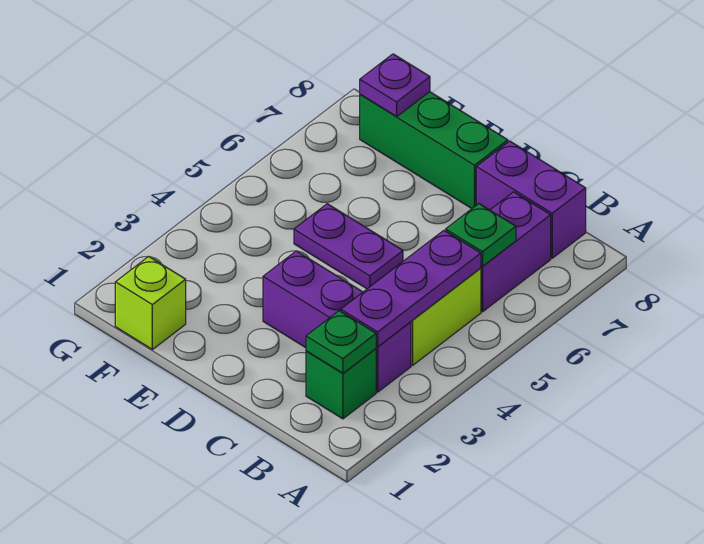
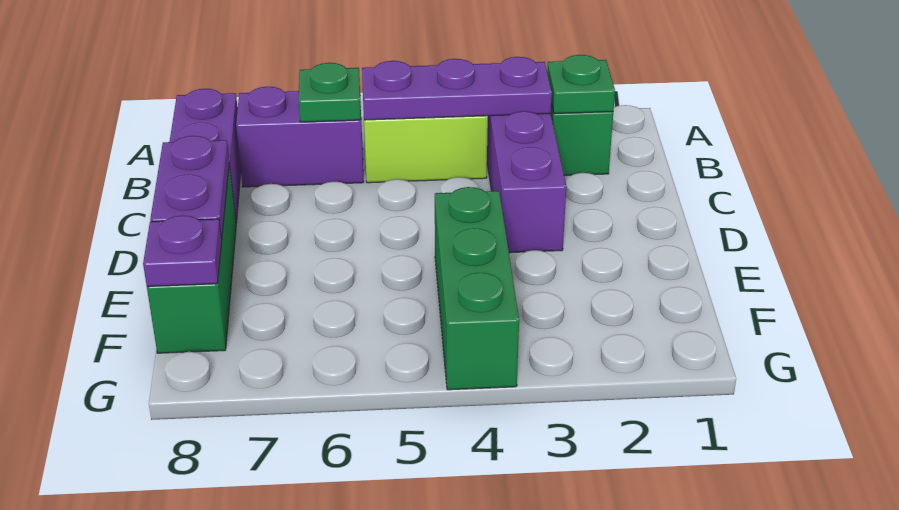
purple plate D5:E5 level 1 -> purple plate D8:E8 level 2
none -> green brick E4:G4 level 1
lime brick F1 level 1 -> none

